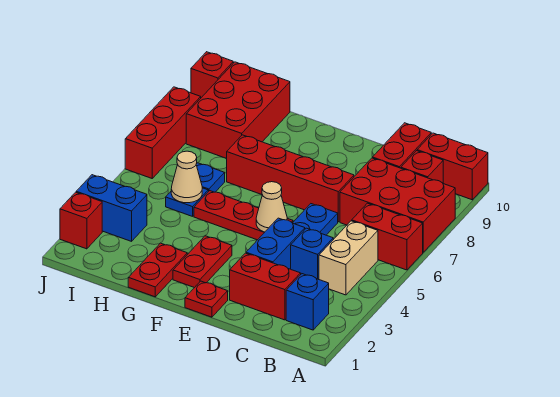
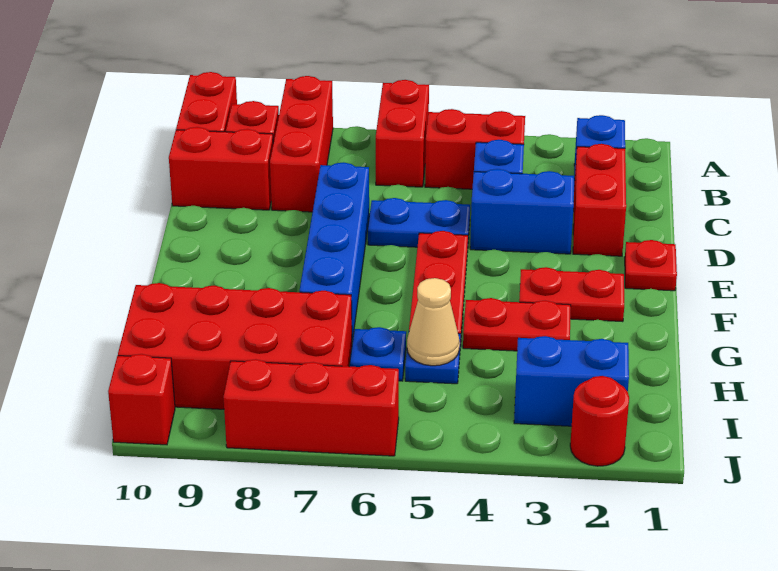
red brick A7:C8 level 1 -> red brick A8:C8 level 1
tan brick B4:B5 level 1 -> red brick B4:B5 level 1
red brick D7:G7 level 1 -> blue brick D7:G7 level 1
tan cone E5 level 2 -> none
red plate G1:G2 level 1 -> red plate G3:G4 level 1
red brick H8:I10 level 1 -> red brick H7:I10 level 1
blue brick I3:J3 level 1 -> blue brick I2:I3 level 1
red brick J2 level 1 -> red round brick J2 level 1

